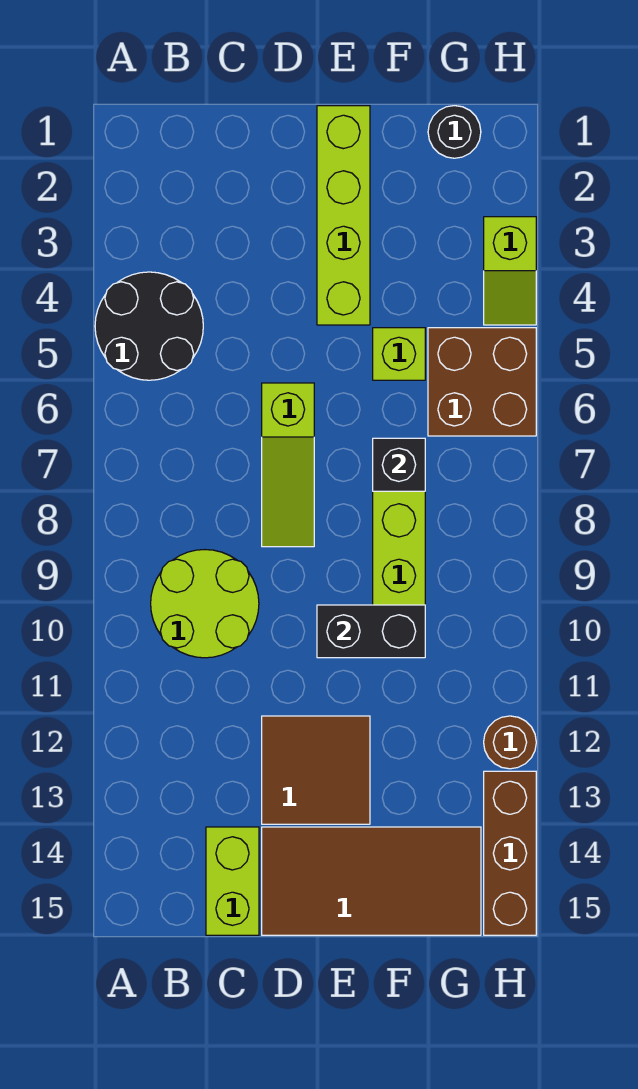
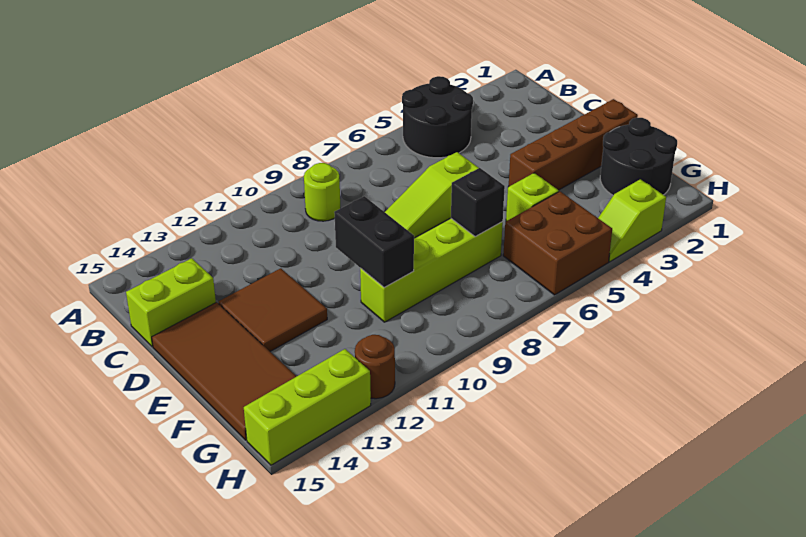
lime round brick B9:C10 level 1 -> lime round brick B9 level 1
lime brick E1:E4 level 1 -> brown brick E1:E4 level 1
black round brick G1 level 1 -> black round brick F1:G2 level 1
brown brick H13:H15 level 1 -> lime brick H13:H15 level 1

